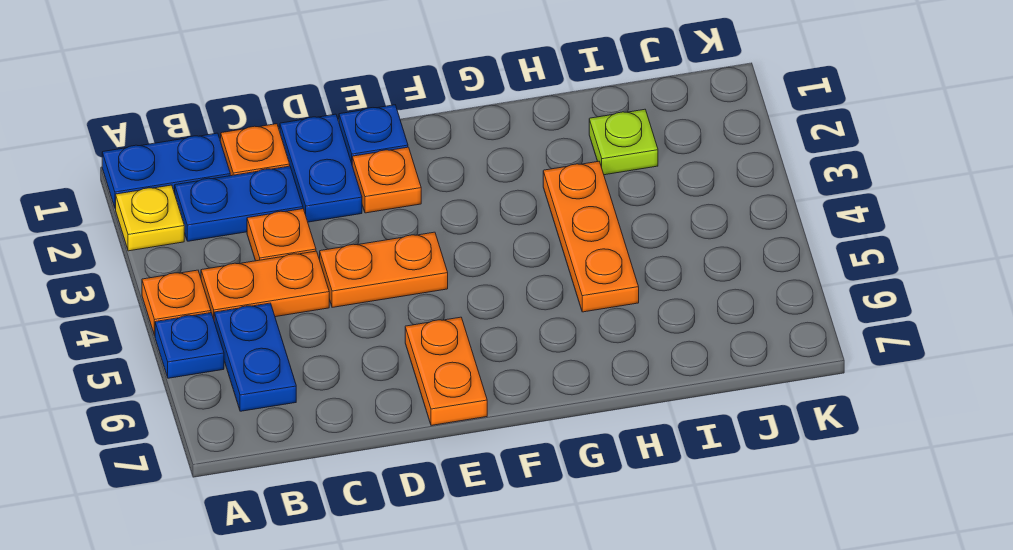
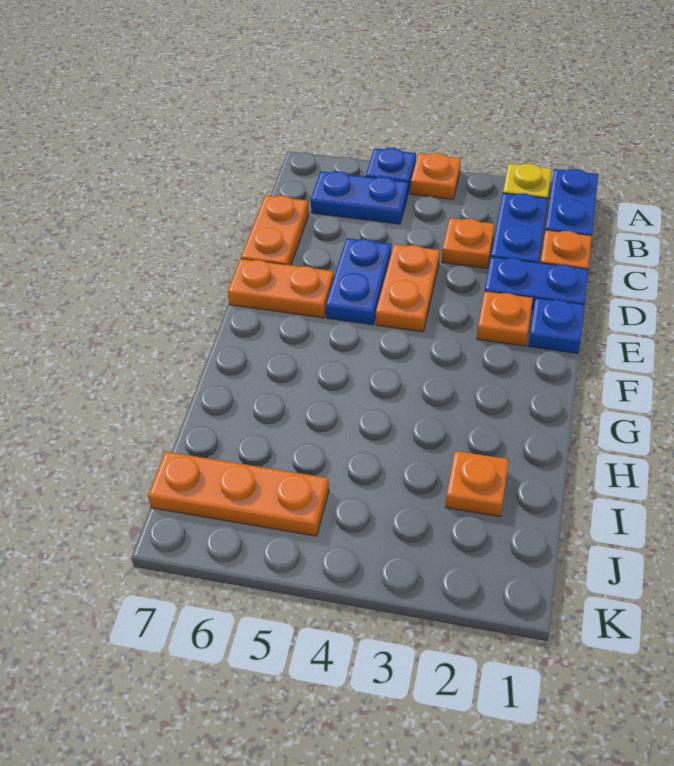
orange plate B4:C4 level 1 -> orange plate C7:D7 level 1
none -> blue plate D5:E5 level 1
orange plate H3:H5 level 1 -> orange plate J5:J7 level 1
lime plate I2 level 1 -> orange plate I2 level 1

